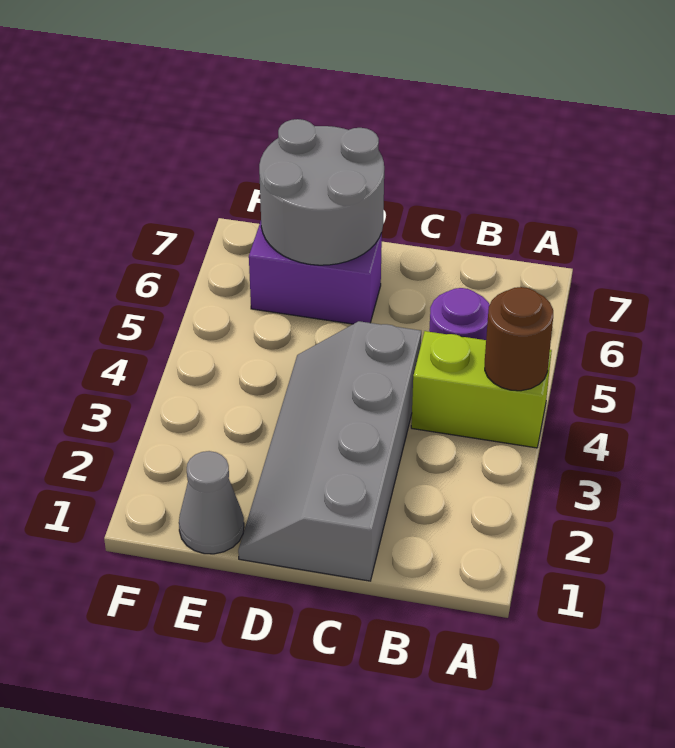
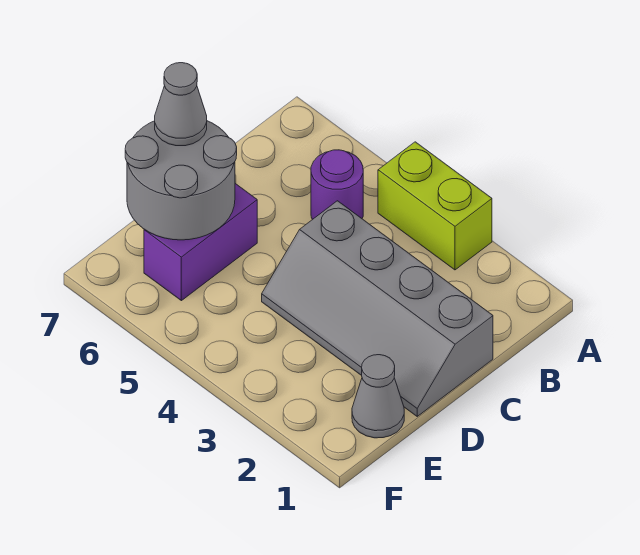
lime brick A4:B4 level 1 -> lime brick A3:A4 level 1
brown round brick A4 level 2 -> none
none -> grey cone D7 level 3

